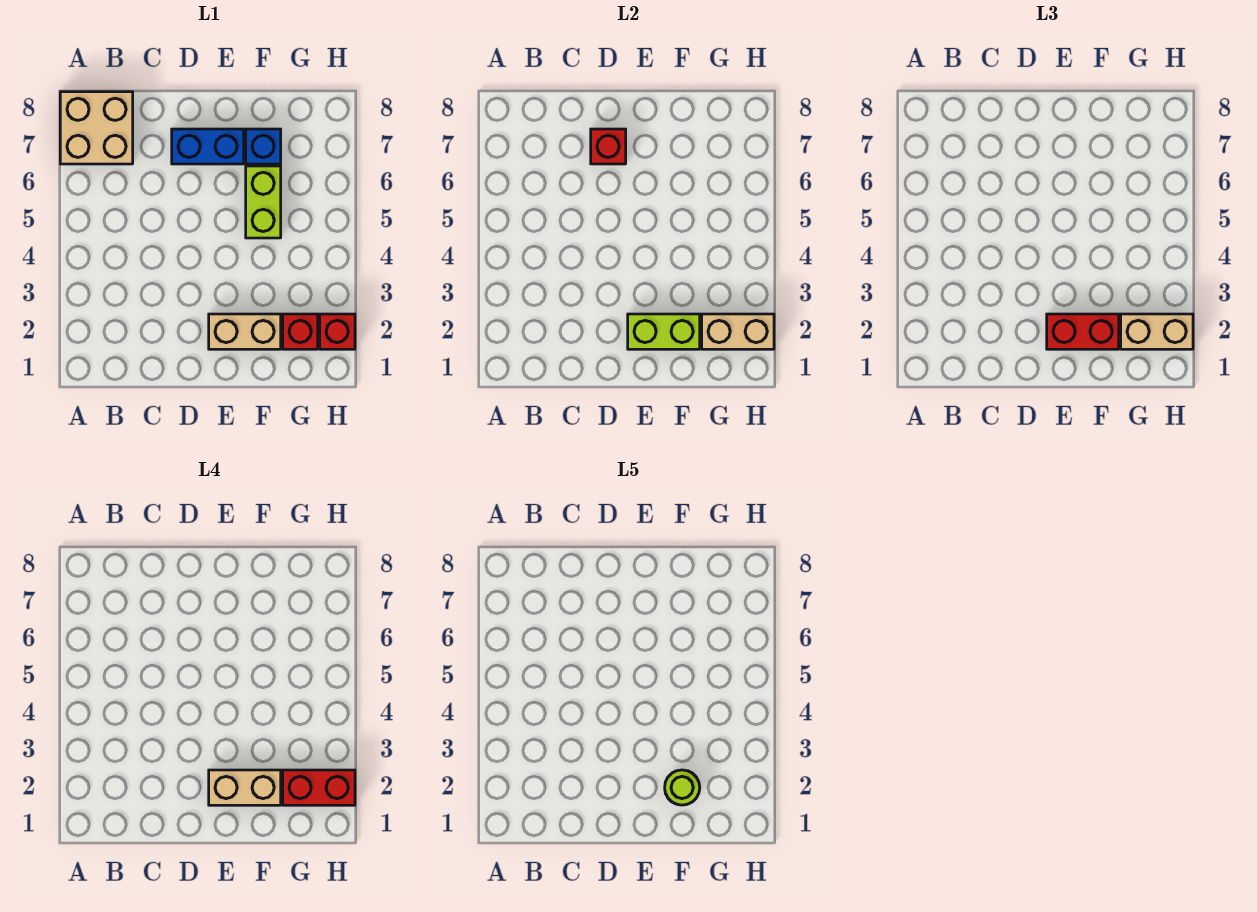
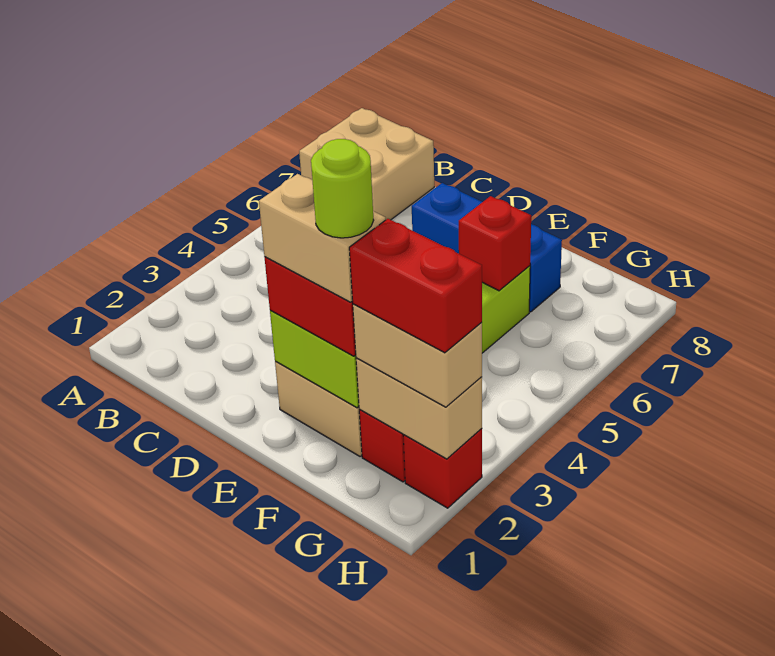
red brick D7 level 2 -> red brick F6 level 2

